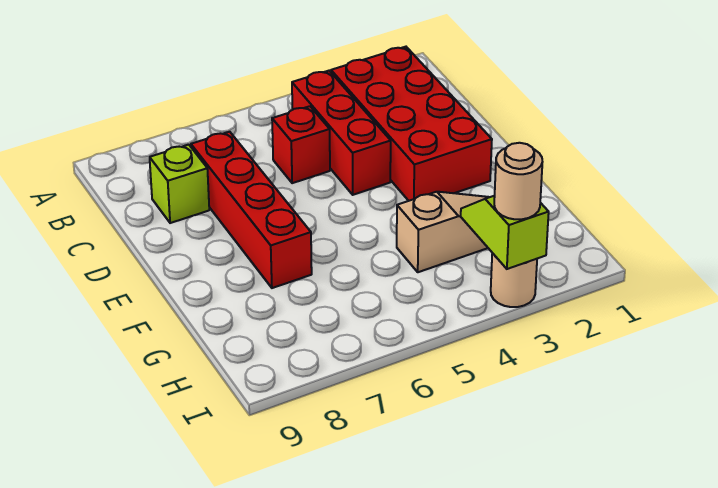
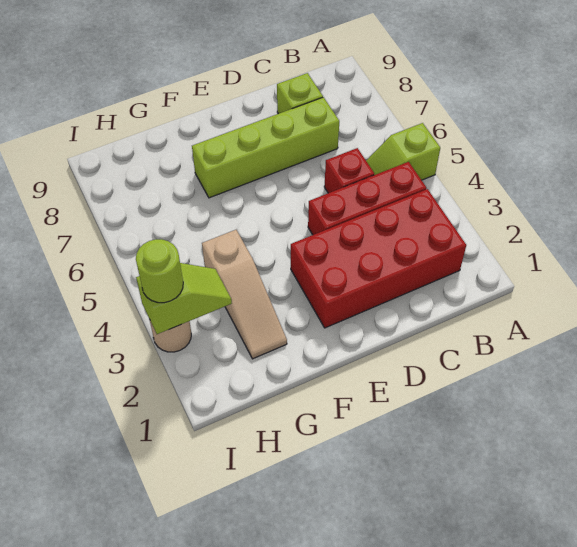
none -> lime slope A5:B5 level 1 top A
red brick C7:F7 level 1 -> lime brick C7:F7 level 1
tan round brick I3 level 3 -> lime round brick I3 level 3

